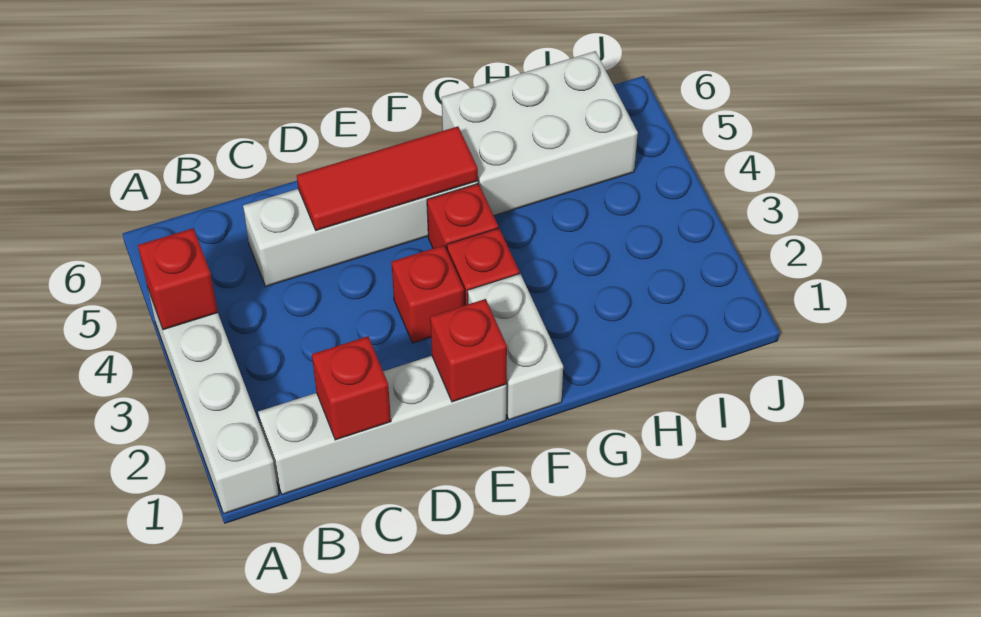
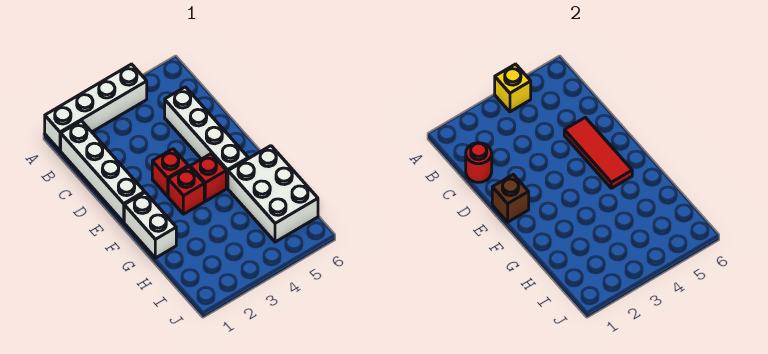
red brick A4 level 2 -> yellow brick A4 level 2
red brick C1 level 2 -> red round brick C1 level 2
red brick E1 level 2 -> brown brick E1 level 2
white brick F1:F2 level 1 -> white brick F1:G1 level 1

